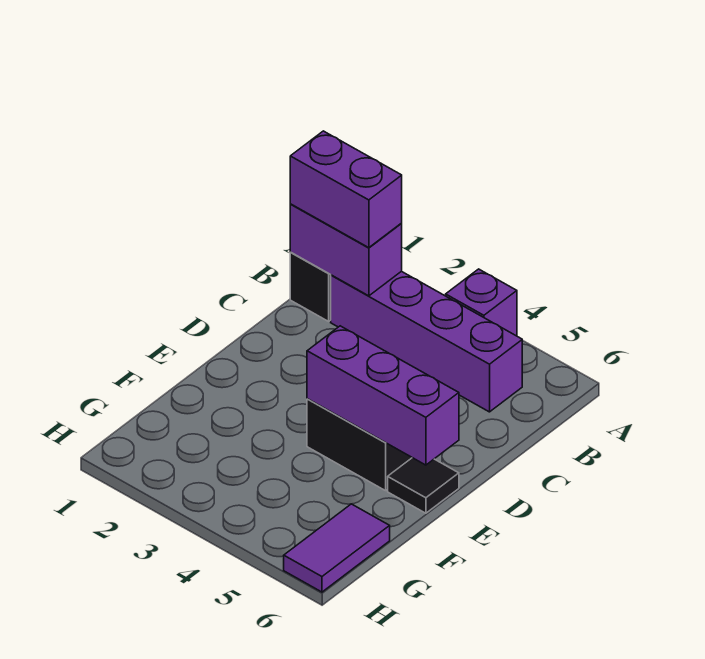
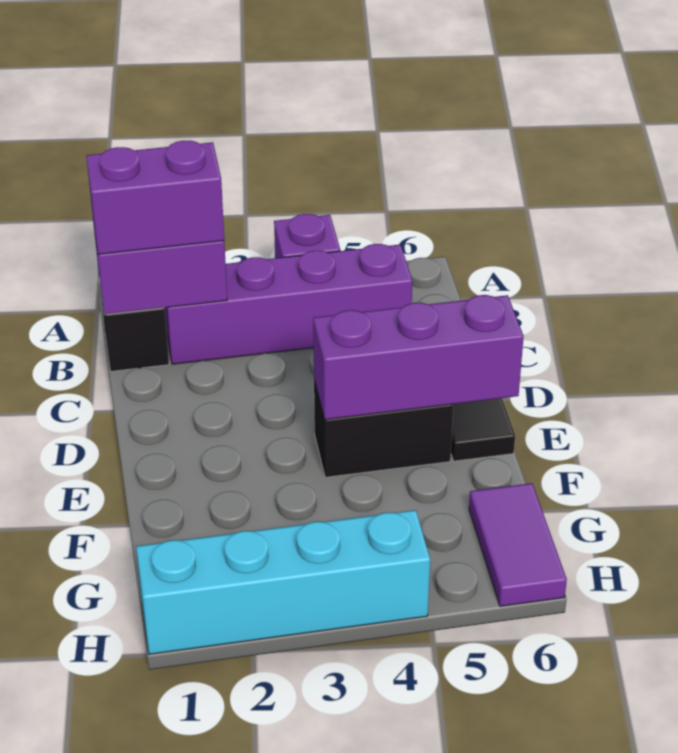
none -> cyan brick H1:H4 level 1

